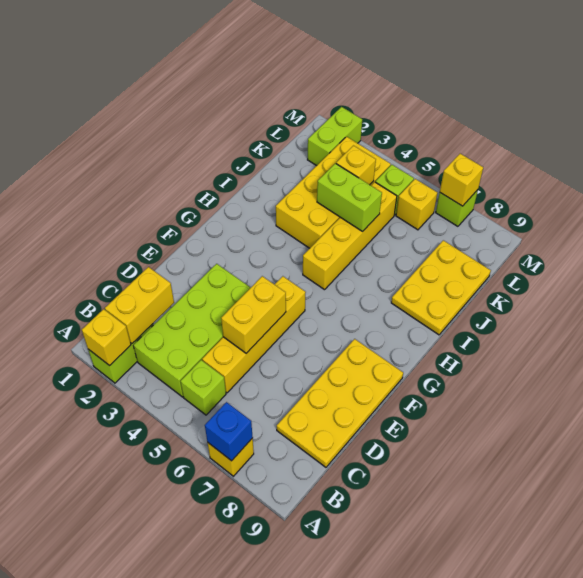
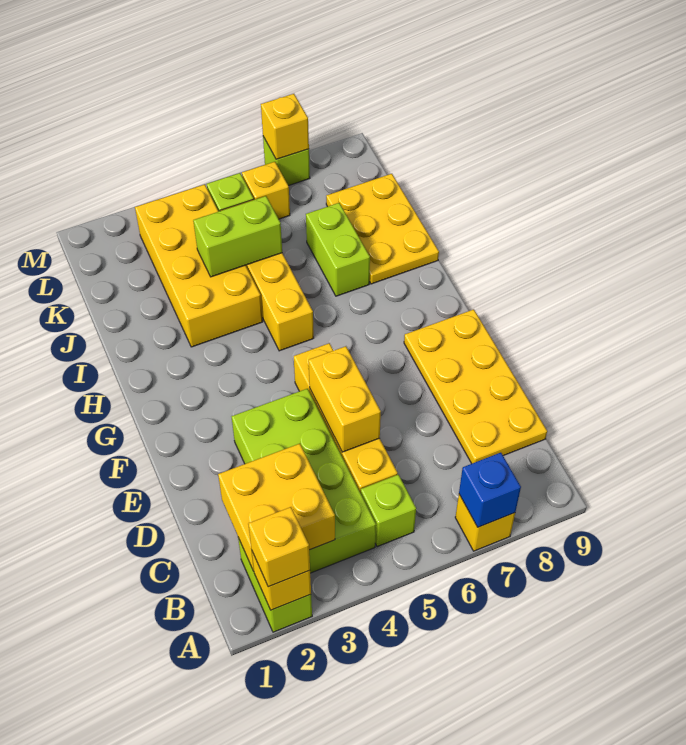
yellow brick B2:C2 level 2 -> yellow brick B2:C3 level 2
yellow brick K4 level 2 -> yellow brick A2 level 3
lime brick L2:M2 level 1 -> lime brick I7:J7 level 1

